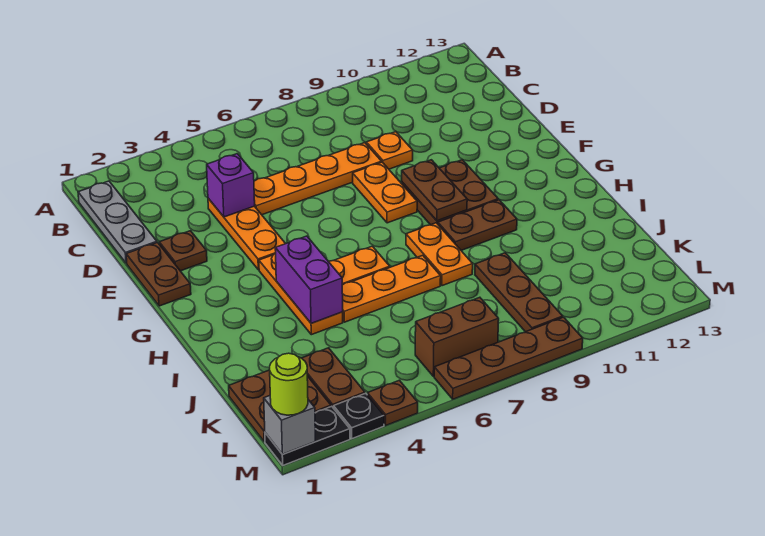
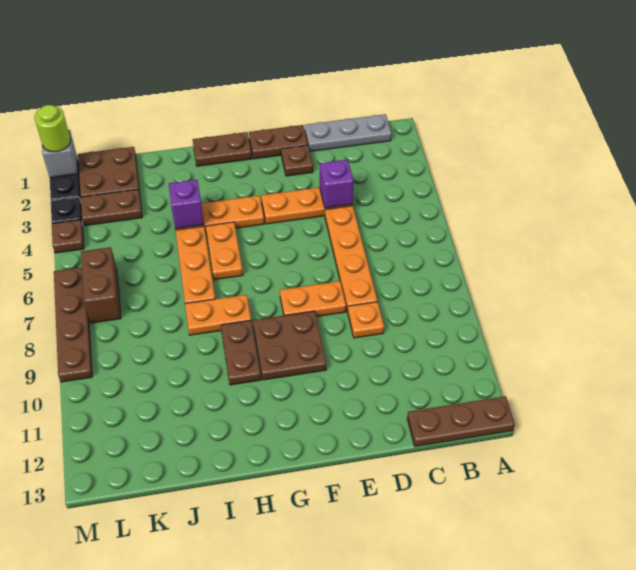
brown plate F9:G9 level 2 -> brown plate G1:H1 level 1
purple brick H4:I4 level 2 -> purple brick I4 level 2
brown plate J9:L9 level 1 -> brown plate A13:C13 level 1

